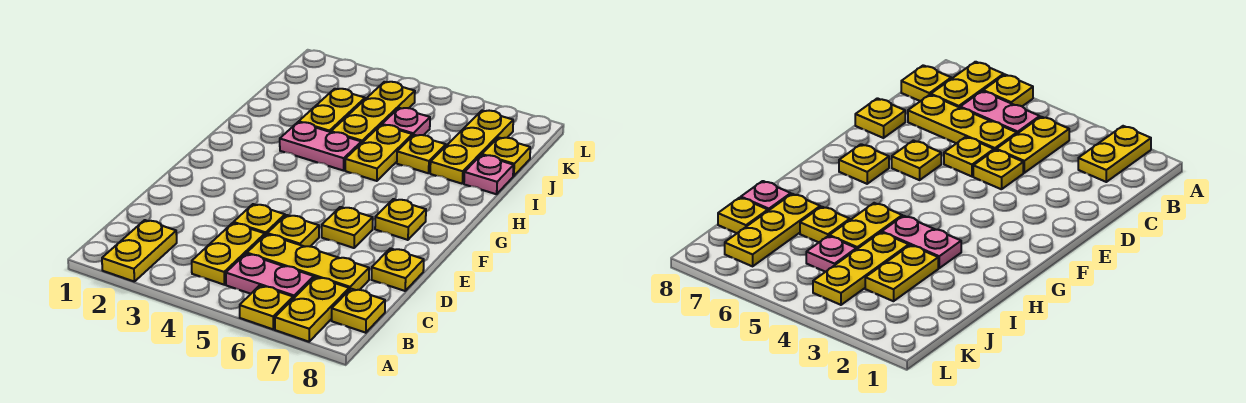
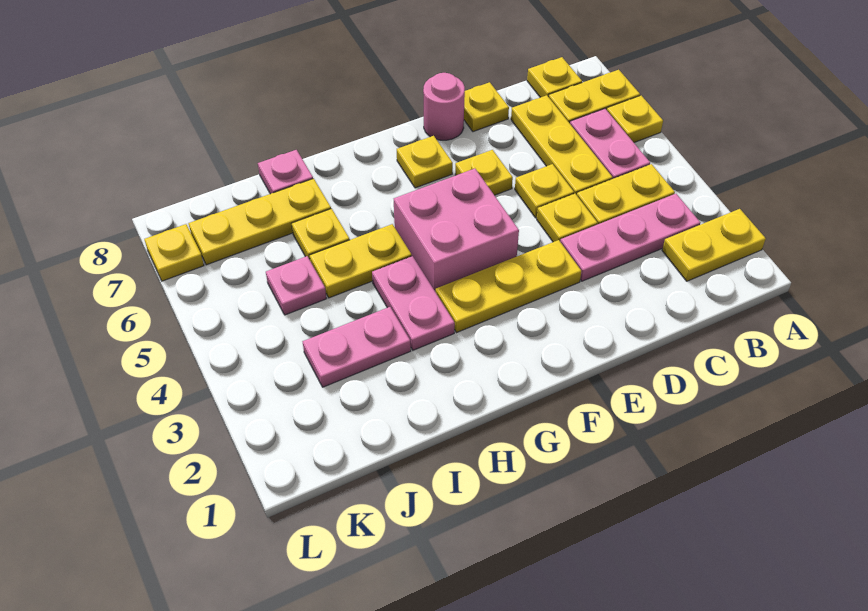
none -> pink plate B3:D3 level 1
none -> pink round brick E8 level 1
none -> pink brick F4:G5 level 1
yellow plate I3:J3 level 1 -> pink plate I3:J3 level 1
yellow plate I4:K4 level 1 -> yellow plate E3:G3 level 1
yellow plate J8 level 1 -> yellow plate L7 level 1

